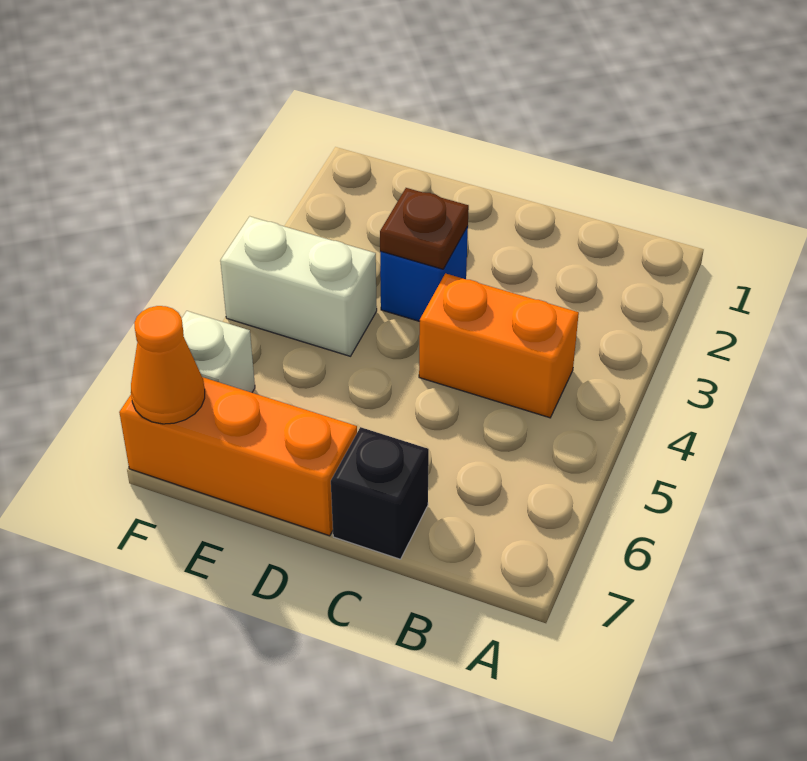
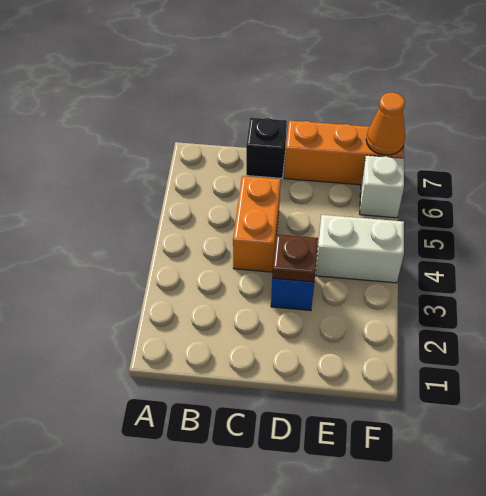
orange brick B4:C4 level 1 -> orange brick C4:C5 level 1

